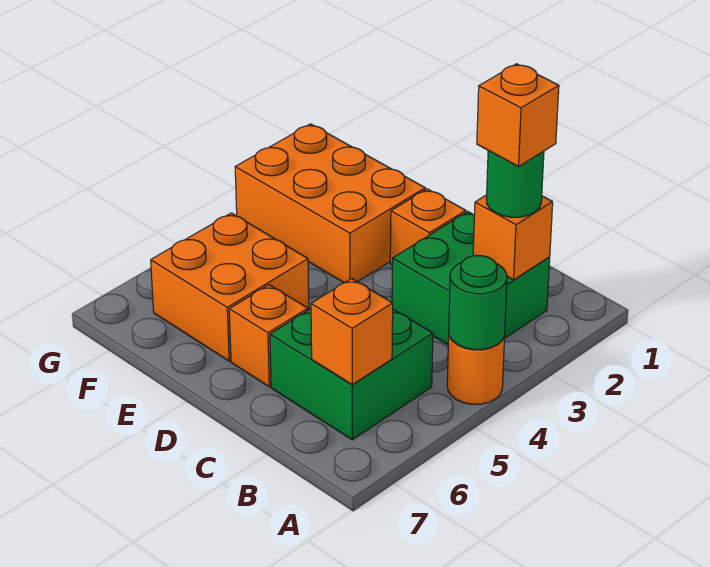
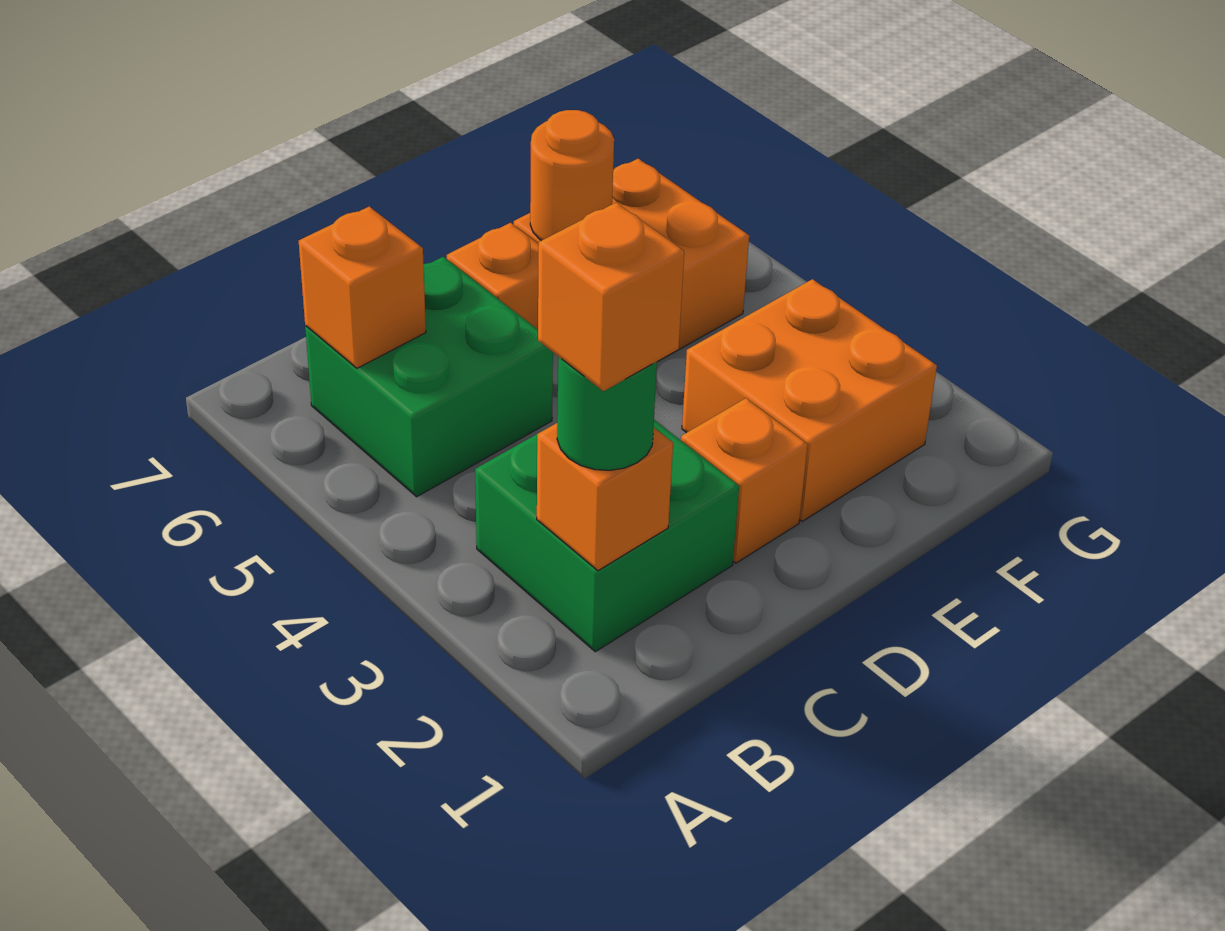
orange round brick A4 level 1 -> orange round brick E6 level 2
green round brick A4 level 2 -> none
orange brick E2:G3 level 1 -> orange brick E2:F3 level 1

